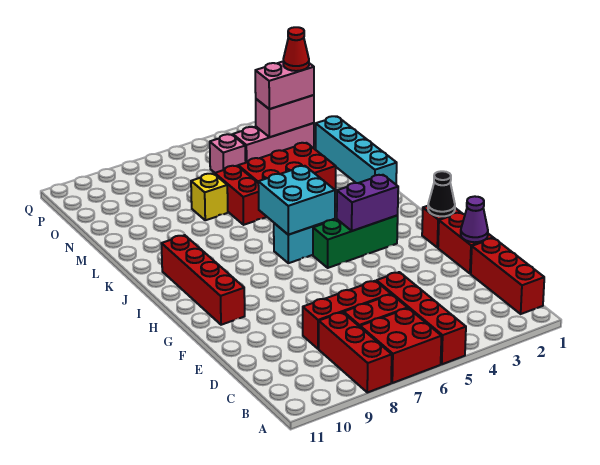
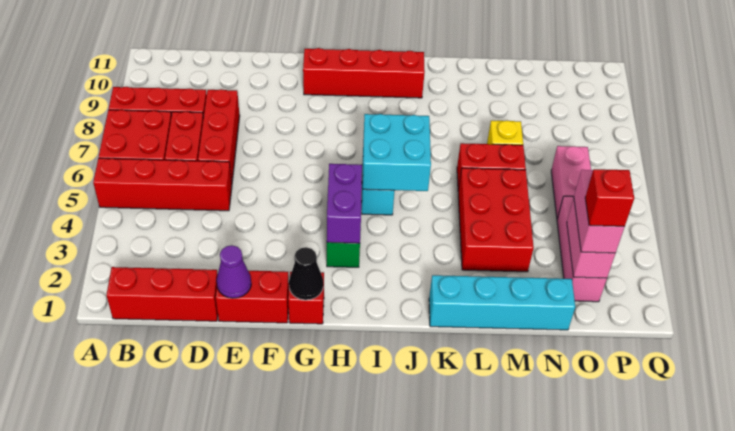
red cone O2 level 4 -> red brick O2 level 4
pink brick O5 level 1 -> pink brick O5:O6 level 1

